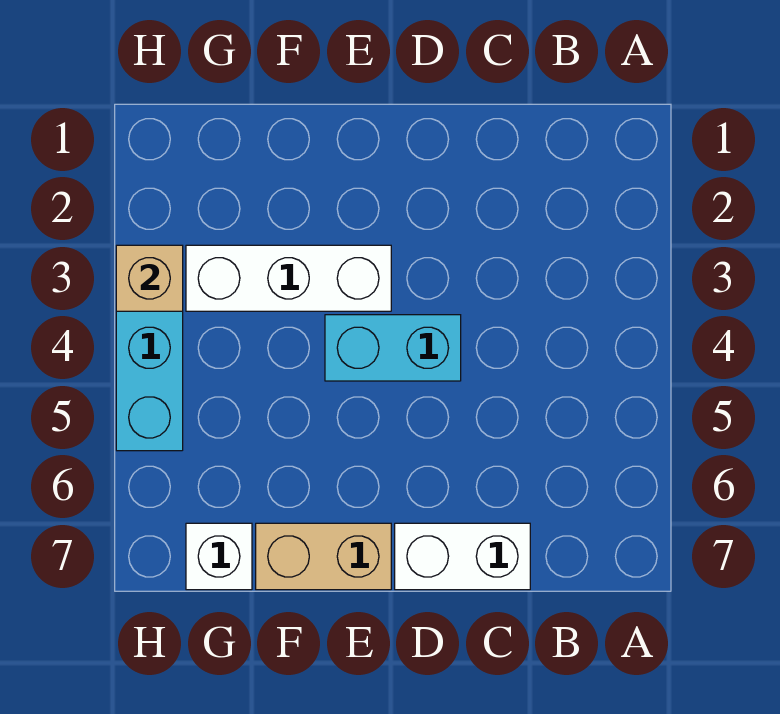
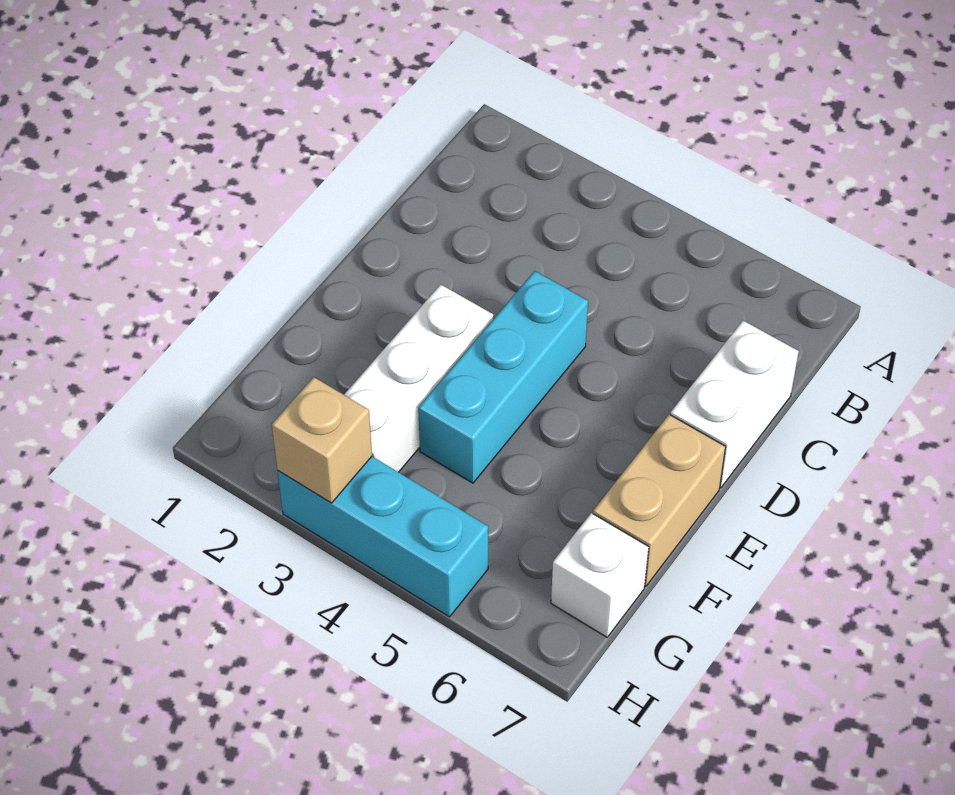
cyan brick D4:E4 level 1 -> cyan brick D4:F4 level 1

